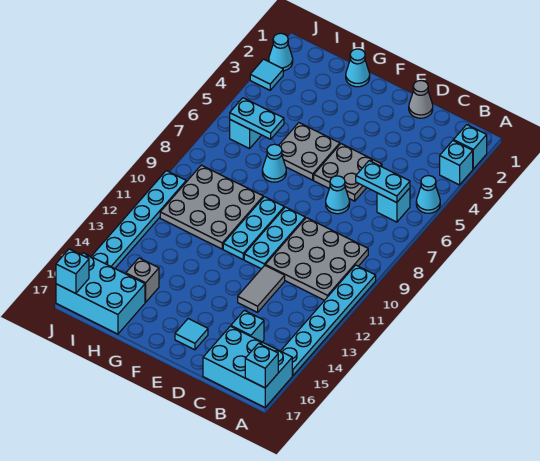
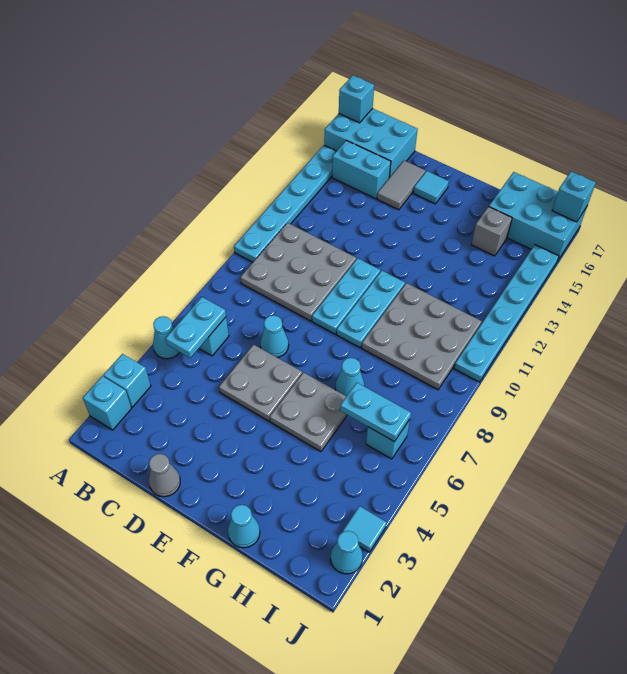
cyan plate B6:C6 level 2 -> cyan plate B5:B6 level 2
cyan brick C15 level 1 -> cyan brick B15:C15 level 1
grey tile D12:D13 level 1 -> grey tile D15:D16 level 1

